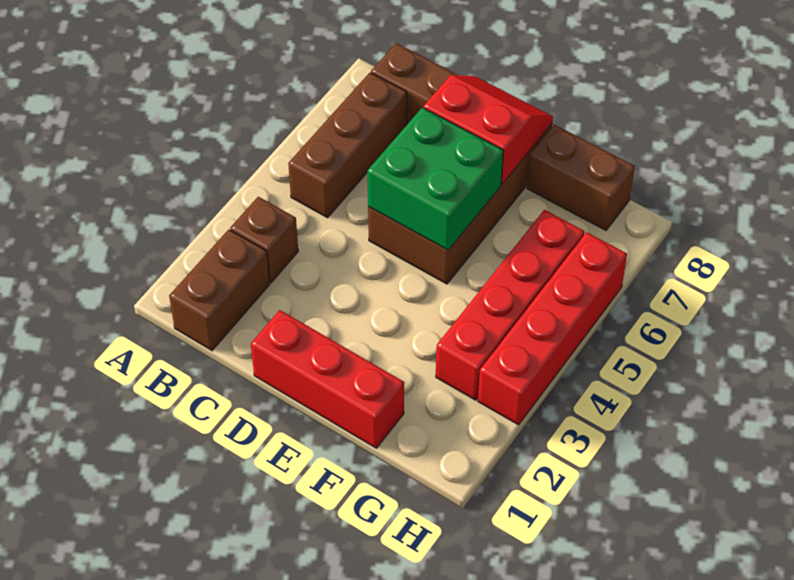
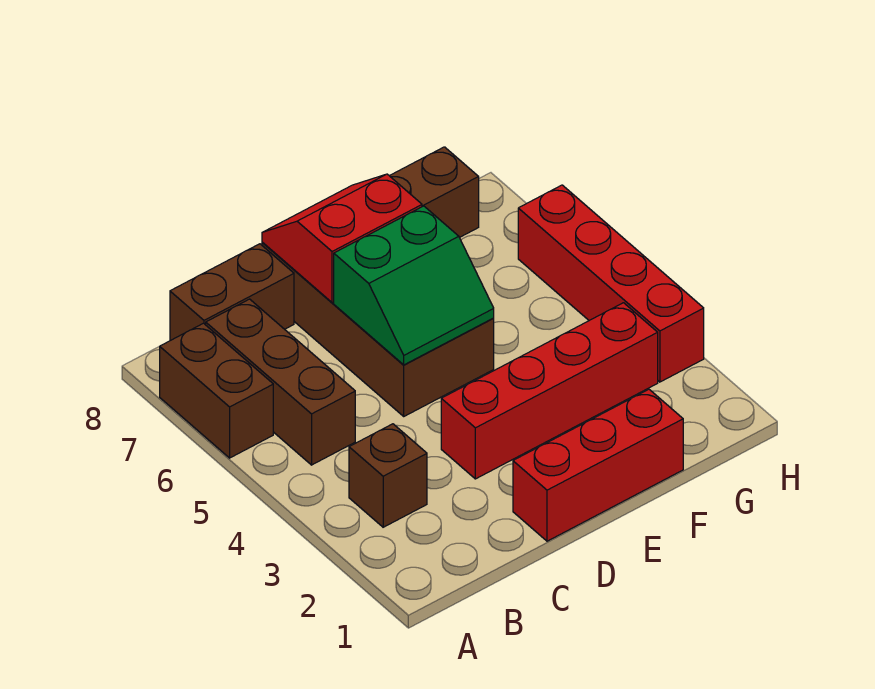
brown brick B1:B2 level 1 -> brown brick A6:A7 level 1
green brick D5:E6 level 2 -> green slope D5:E6 level 2 top 6
red brick G3:G6 level 1 -> red brick D3:G3 level 1

